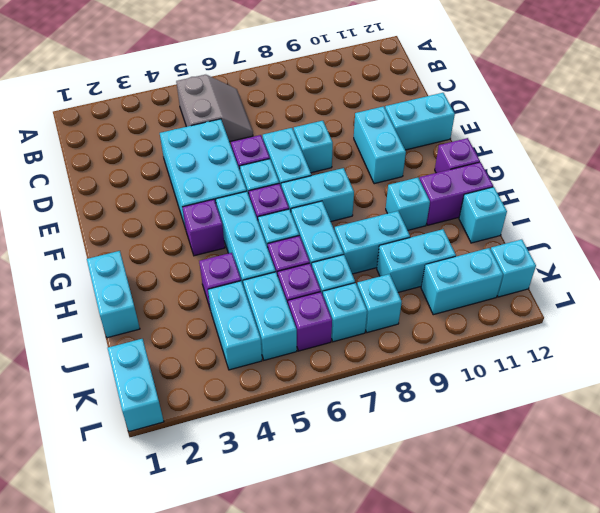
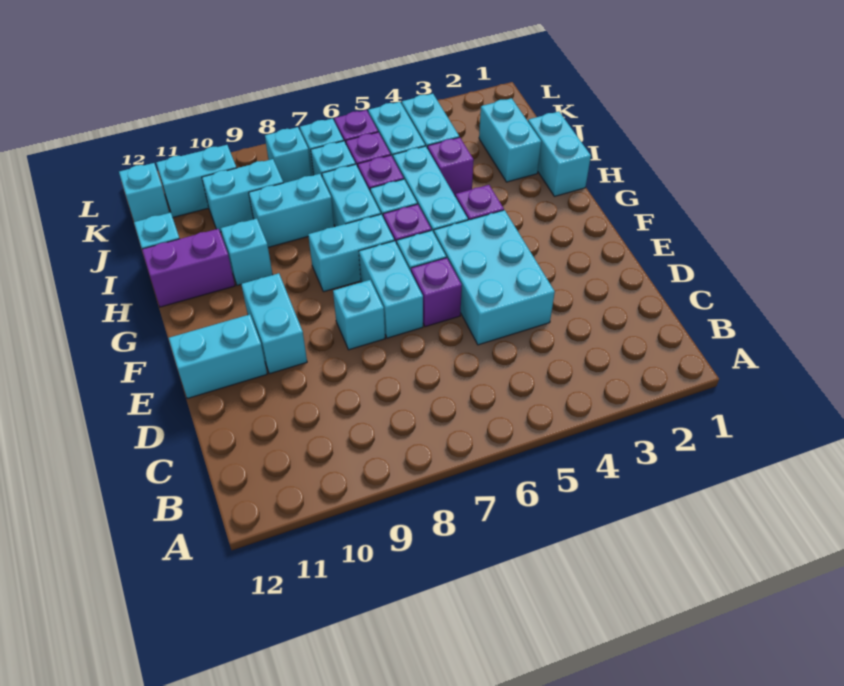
grey slope B5:C6 level 1 top 5 -> none
purple brick G12 level 1 -> none
cyan brick K1:L1 level 1 -> cyan brick I2:J2 level 1

